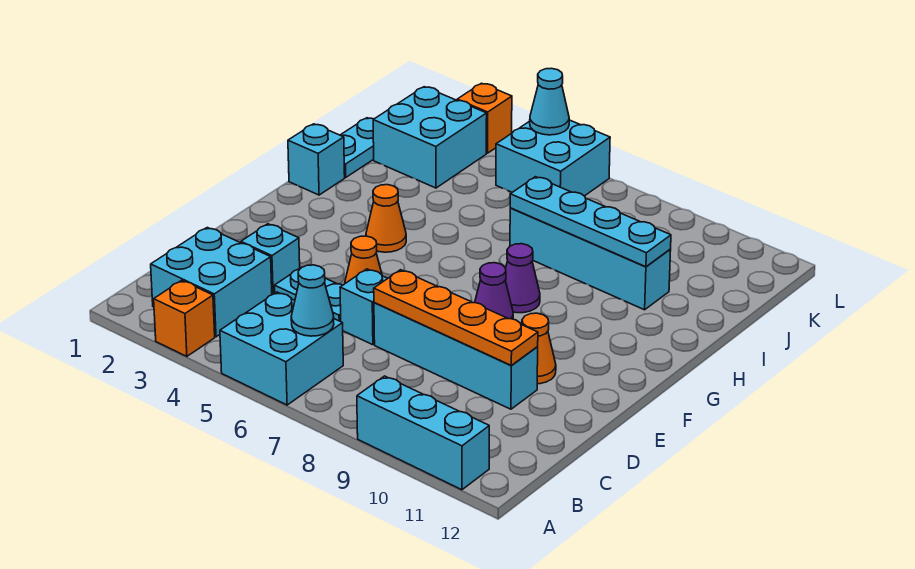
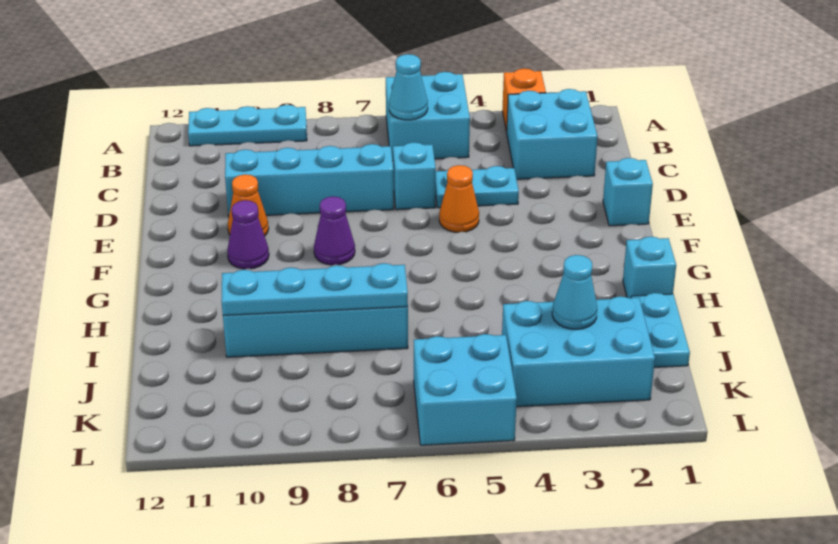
cyan brick A9:A11 level 1 -> cyan plate A9:A11 level 1
cyan brick D3 level 1 -> cyan brick E1 level 1
orange plate D7:D10 level 2 -> none
orange cone G4 level 1 -> none
purple cone G8 level 1 -> purple cone F10 level 1
cyan brick J2:K3 level 1 -> cyan brick J2:K4 level 1
orange brick L3 level 1 -> none
cyan cone L5 level 2 -> cyan cone J3 level 2

